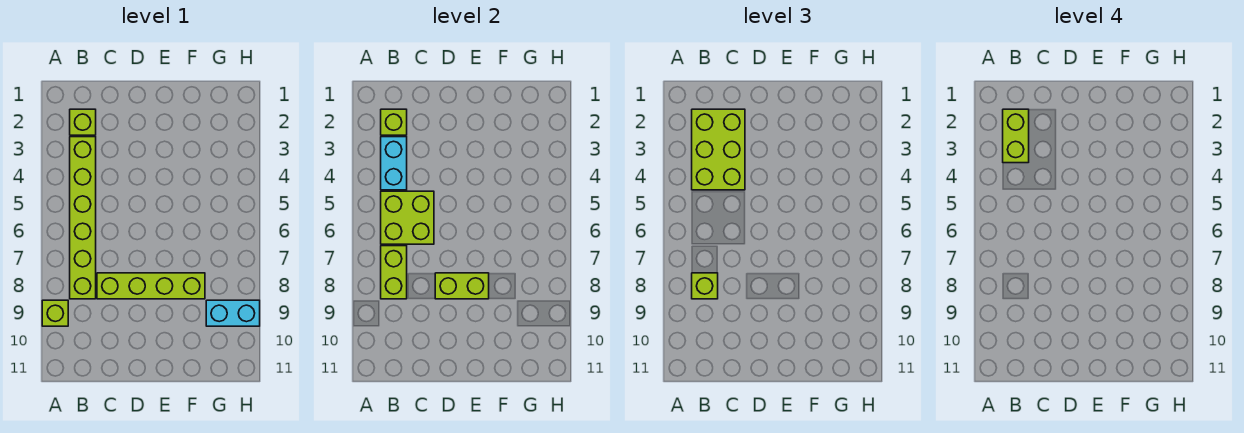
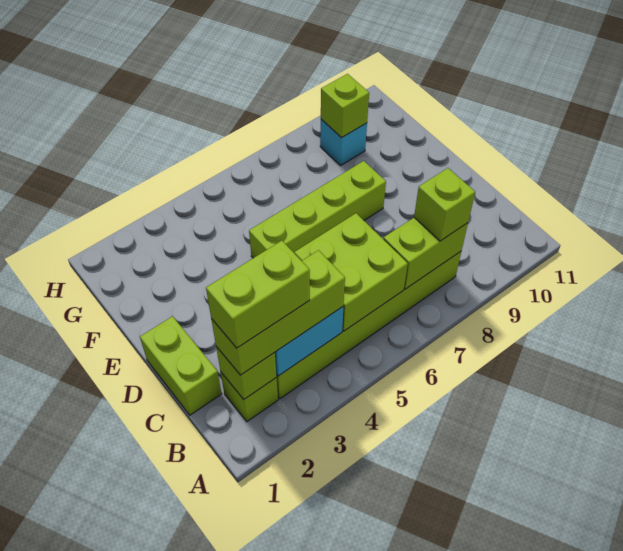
lime brick A9 level 1 -> lime brick G9 level 2
lime brick B2:C4 level 3 -> lime brick B2:B4 level 3
lime brick C8:F8 level 1 -> lime brick E5:E8 level 1
lime brick D8:E8 level 2 -> lime brick C1:D1 level 1
cyan brick G9:H9 level 1 -> cyan brick G9 level 1

